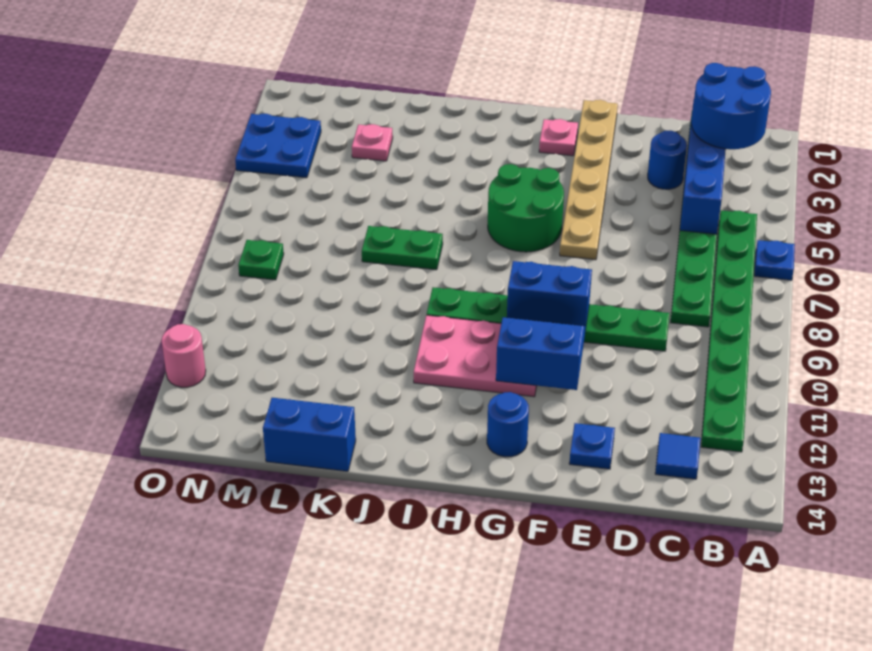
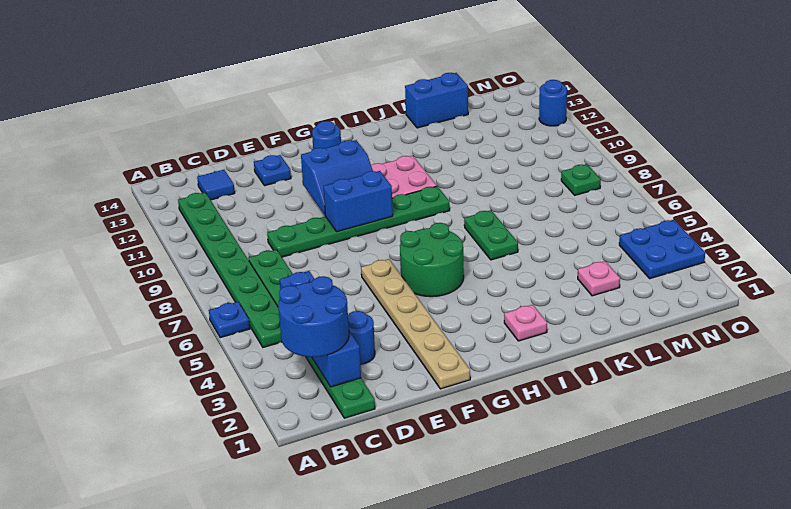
pink plate G2 level 1 -> pink plate I2 level 1
green plate J7:K7 level 1 -> green plate J6:J7 level 1
pink round brick O12 level 1 -> blue round brick O12 level 1

